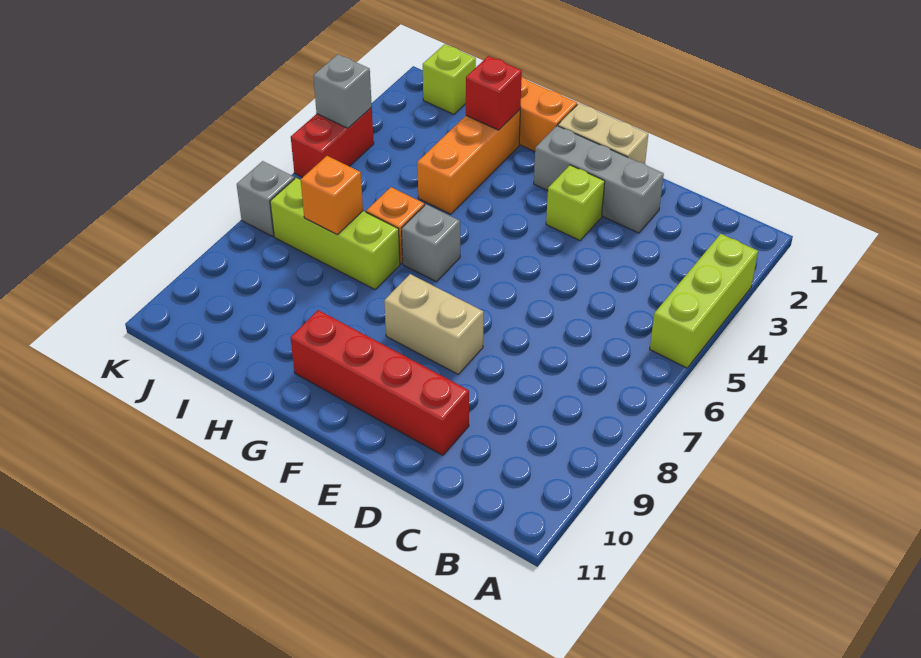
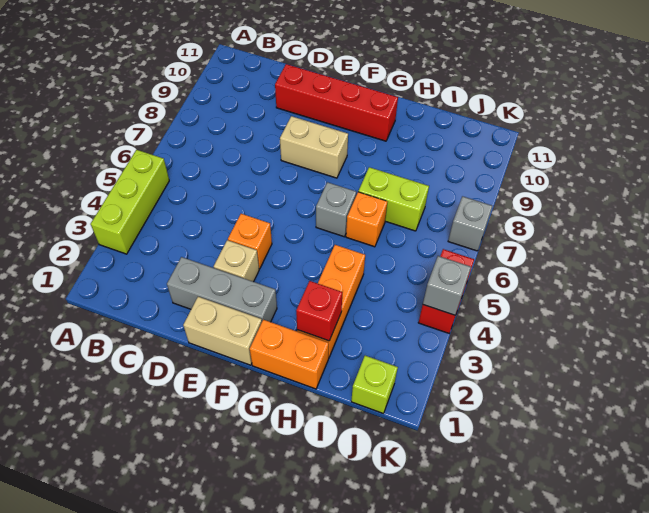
lime brick E3 level 1 -> tan brick E3 level 1
lime brick H7:J7 level 1 -> lime brick H7:I7 level 1
orange brick I7 level 2 -> orange brick E4 level 1

